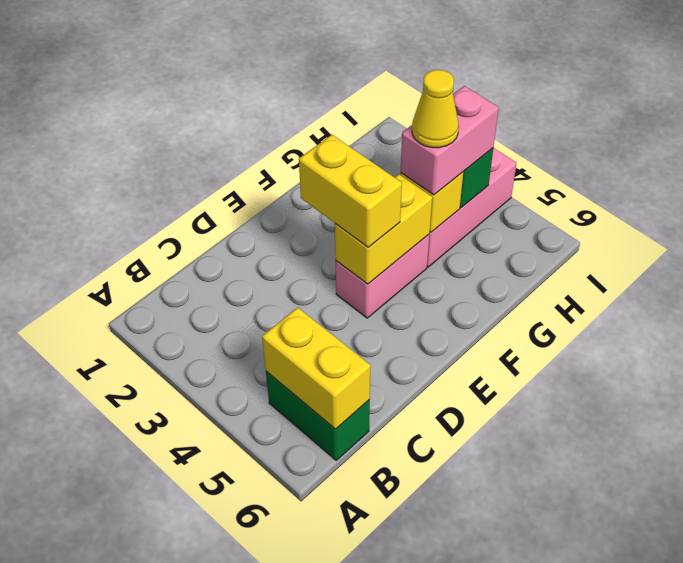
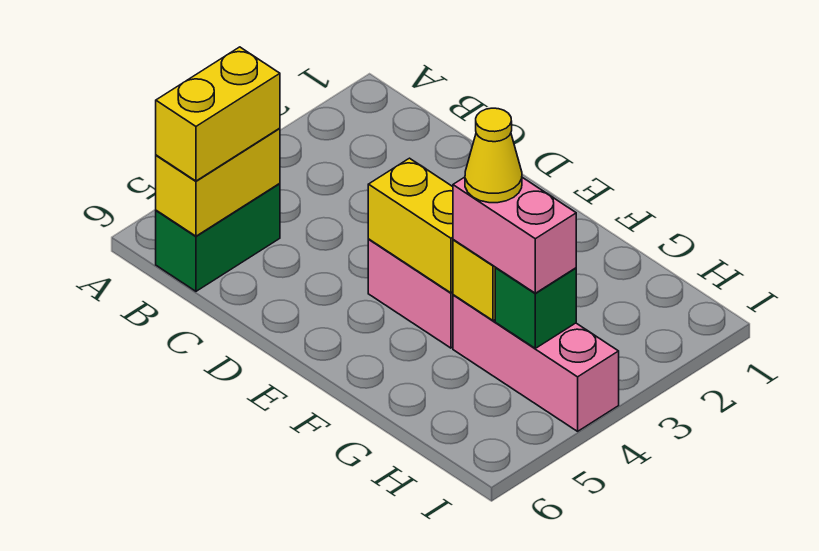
yellow brick E3:E4 level 3 -> yellow brick B5:B6 level 3

